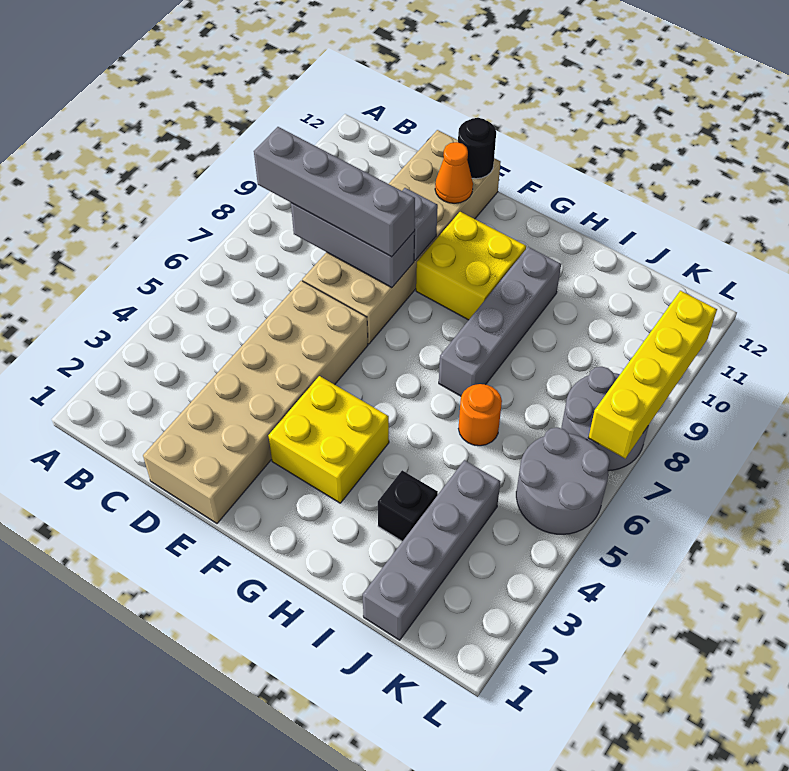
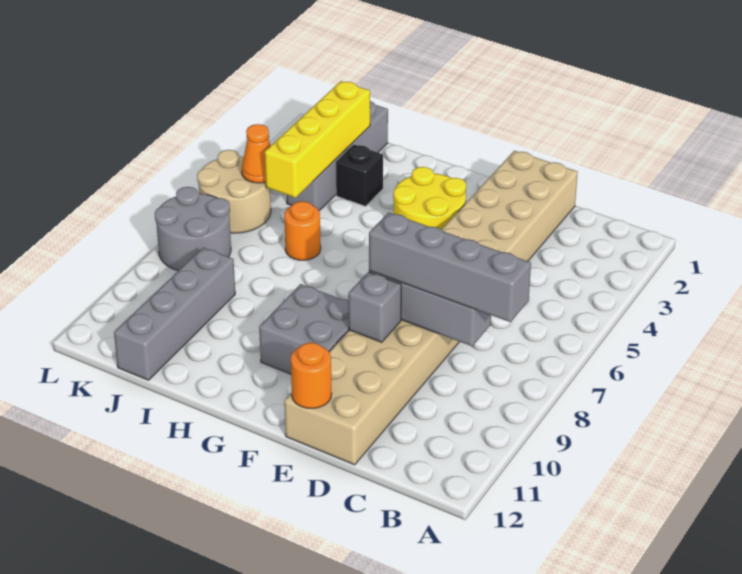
orange cone E11 level 2 -> orange cone K5 level 2
black round brick E12 level 2 -> orange round brick E12 level 2
yellow brick F3:G4 level 1 -> yellow round brick F3:G4 level 1
yellow brick F9:G10 level 1 -> grey brick F9:G10 level 1
grey brick H7:H10 level 1 -> grey brick J9:J12 level 1
grey round brick K5:L6 level 1 -> tan round brick K5:L6 level 1
yellow brick L7:L10 level 2 -> yellow brick J2:J5 level 2

